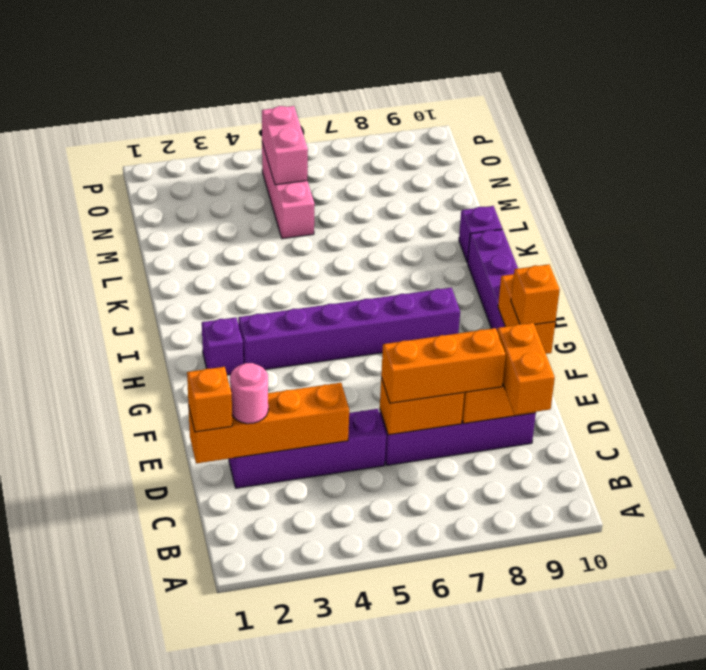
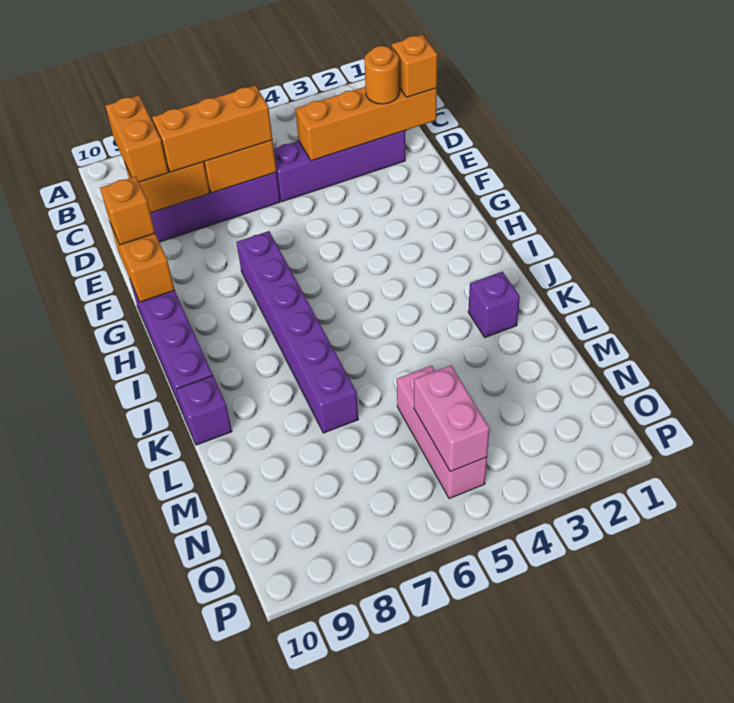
pink round brick D2 level 3 -> orange round brick D2 level 3
purple brick H2 level 1 -> purple brick K2 level 1
purple brick H3:H8 level 1 -> purple brick G7:L7 level 1

